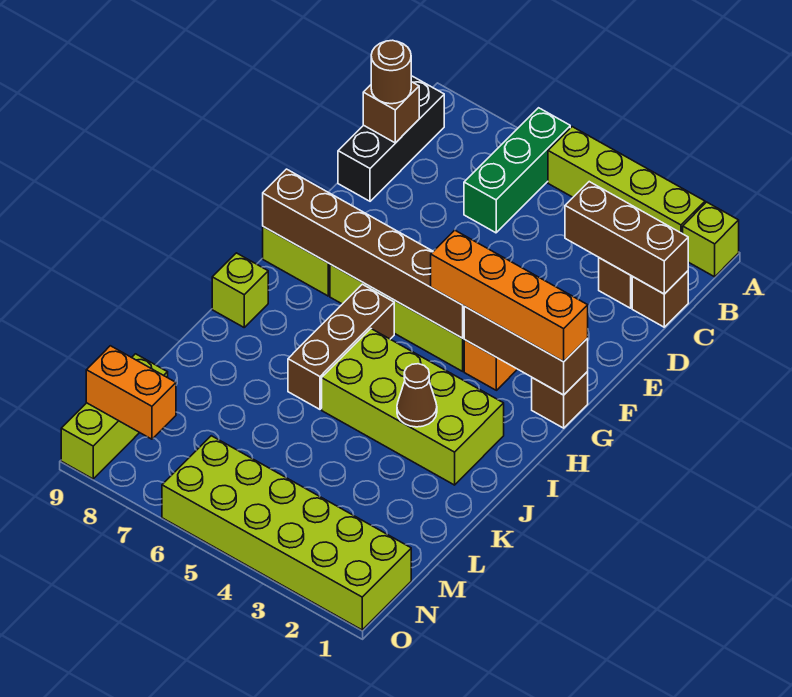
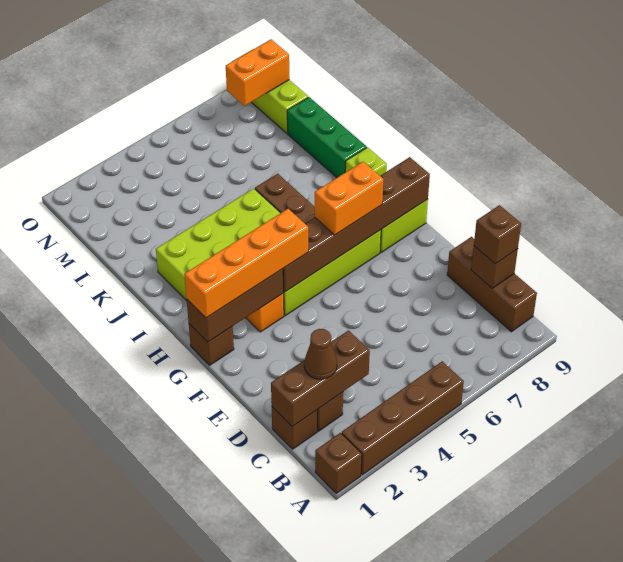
lime brick A1 level 1 -> brown brick A1 level 1
lime brick A2:A5 level 1 -> brown brick A2:A5 level 1
green brick A6:C6 level 1 -> green brick J9:L9 level 1
black brick B9:D9 level 1 -> brown brick B9:D9 level 1
brown round brick C9 level 3 -> brown brick C9 level 3
none -> orange brick G6:G7 level 3
brown cone J3 level 2 -> brown cone C2 level 3
lime brick N1:O6 level 1 -> none

